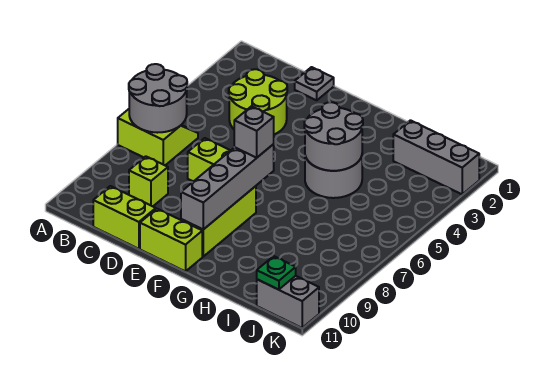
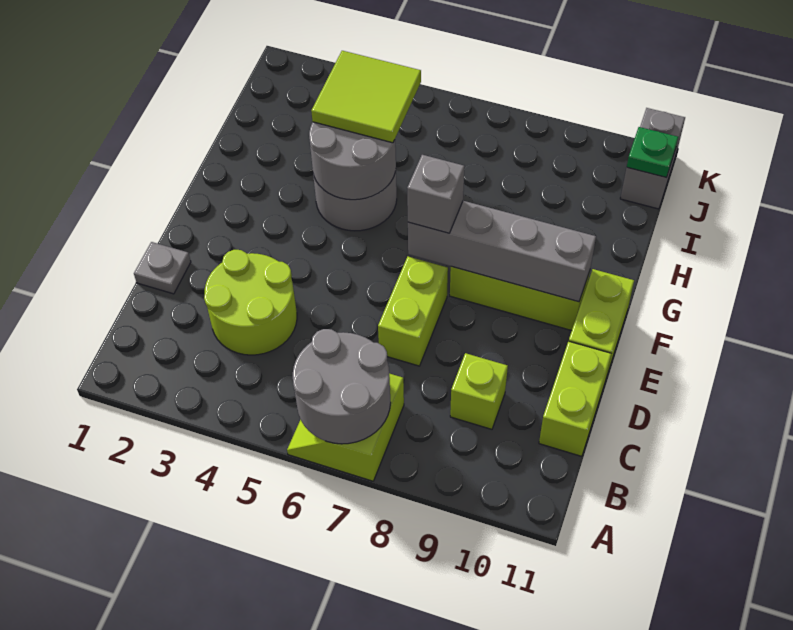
none -> lime tile H4:I5 level 3
grey brick I2:K2 level 1 -> none

